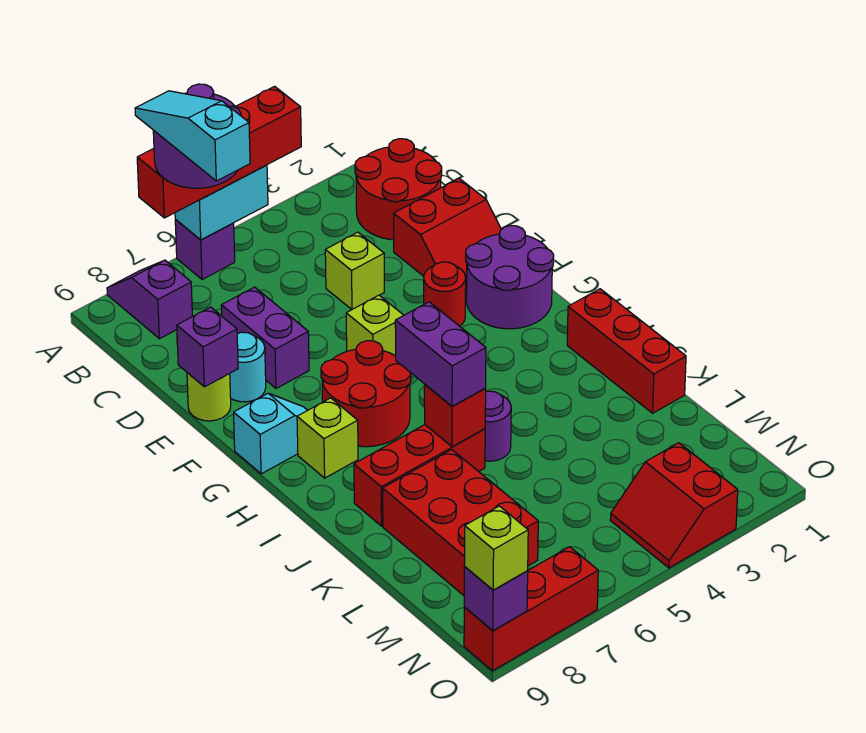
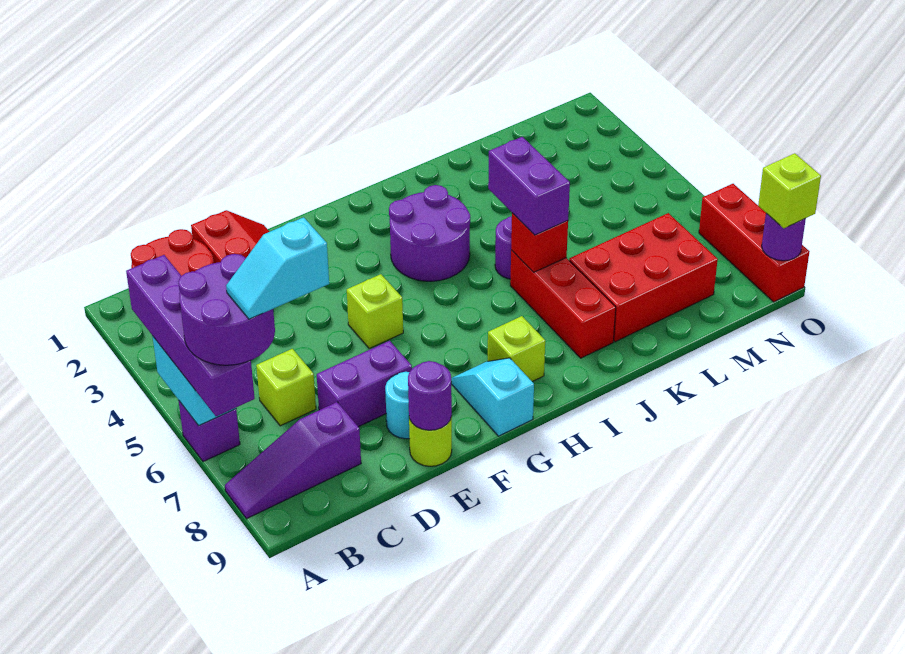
red brick A4:A7 level 3 -> purple brick A4:A7 level 3
cyan slope A7:C7 level 5 top C -> cyan slope B7:C7 level 5 top C
purple slope A8:B8 level 1 top B -> purple slope A8:C8 level 1 top C
lime brick D4 level 1 -> lime brick C6 level 1
purple brick E9 level 2 -> purple round brick E9 level 2
purple round brick F1:G2 level 1 -> purple round brick H3:I4 level 1
red round brick F3 level 1 -> none
red round brick G6:H7 level 1 -> none
red brick I1:K1 level 1 -> none
purple brick I6:J6 level 3 -> purple brick J5:J6 level 3
red slope N3:O4 level 1 top 3 -> none
purple brick O9 level 2 -> purple round brick O9 level 2

